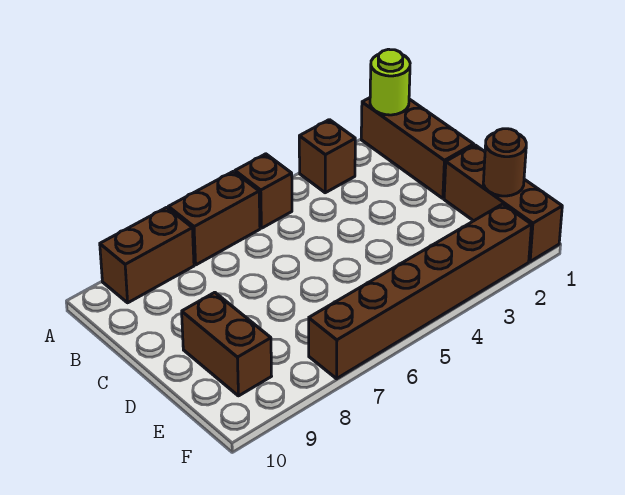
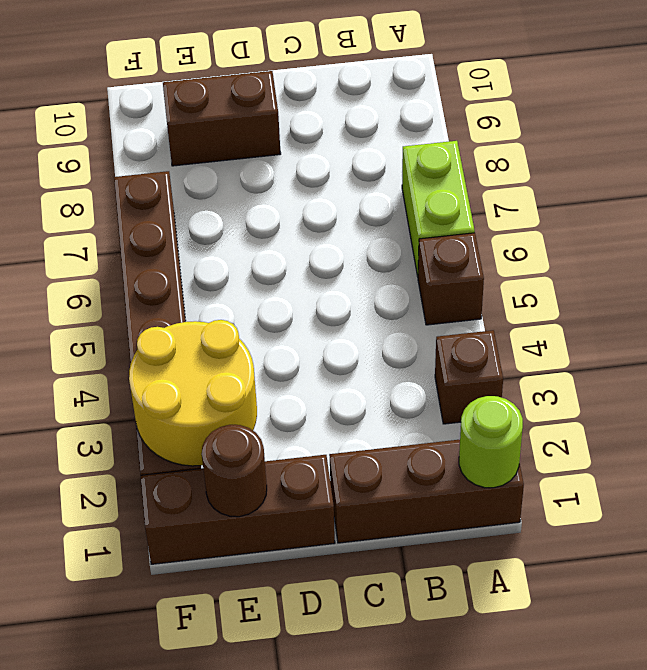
brown brick A6:A7 level 1 -> lime brick A6:A7 level 1
brown brick A8:A9 level 1 -> none
none -> yellow round brick E2:F3 level 2

